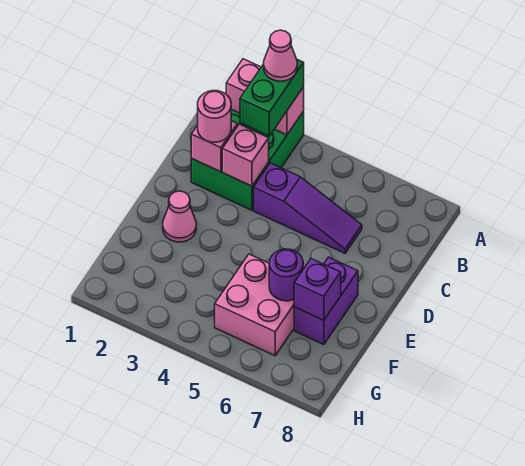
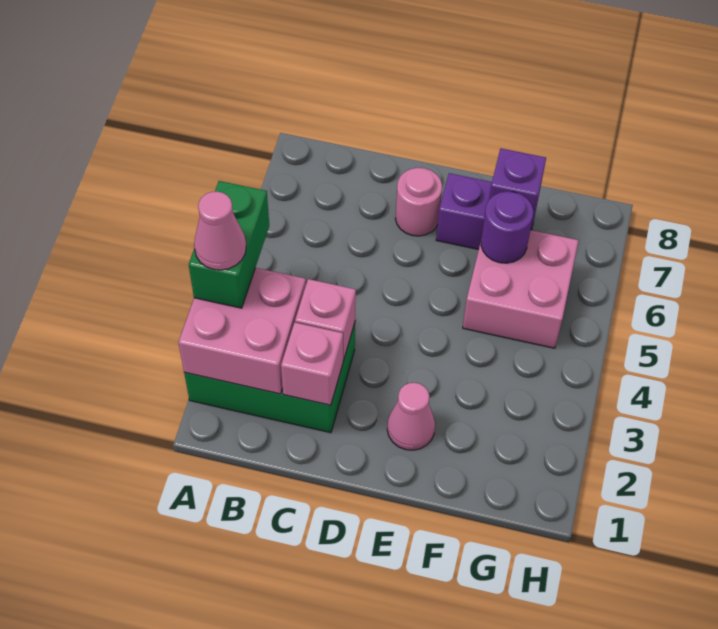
pink brick A2:A3 level 2 -> pink brick A2:B3 level 2
green brick A3:B3 level 3 -> green brick A3:A4 level 3
pink round brick C2 level 3 -> pink round brick D7 level 1
purple slope C4:C6 level 1 top 4 -> none

